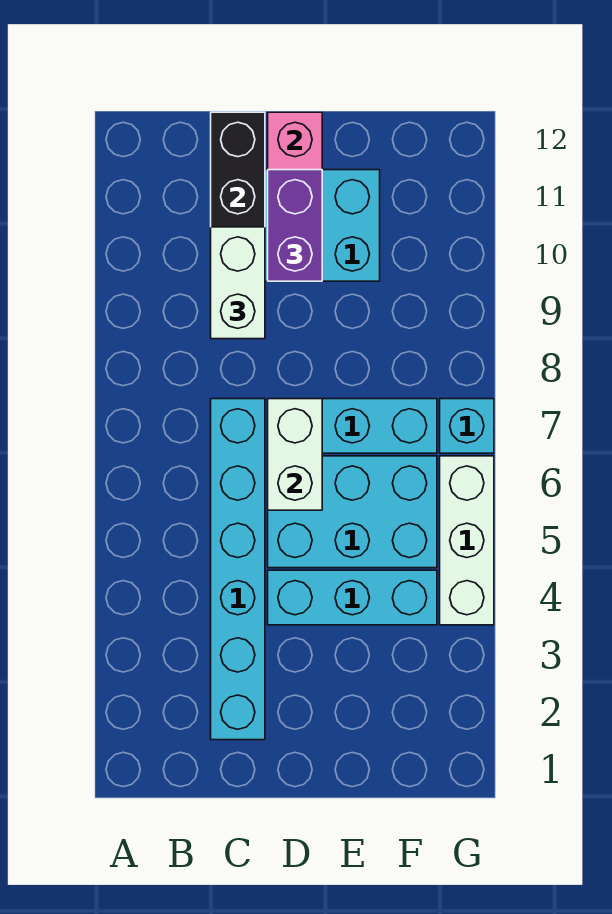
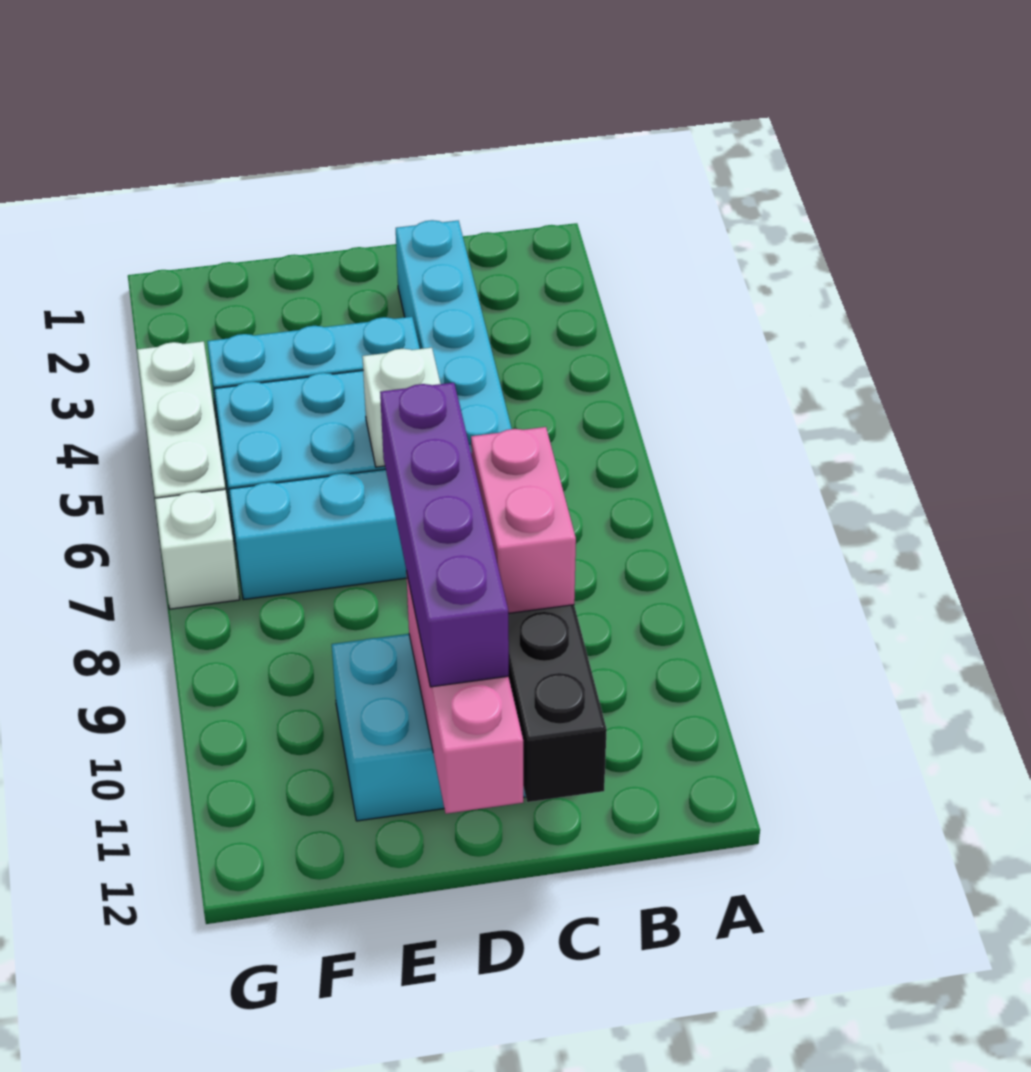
white brick C9:C10 level 3 -> pink brick C9:C10 level 3
white brick D6:D7 level 2 -> white brick D6 level 2
purple brick D10:D11 level 3 -> purple brick D8:D11 level 3
cyan brick G7 level 1 -> white brick G7 level 1

